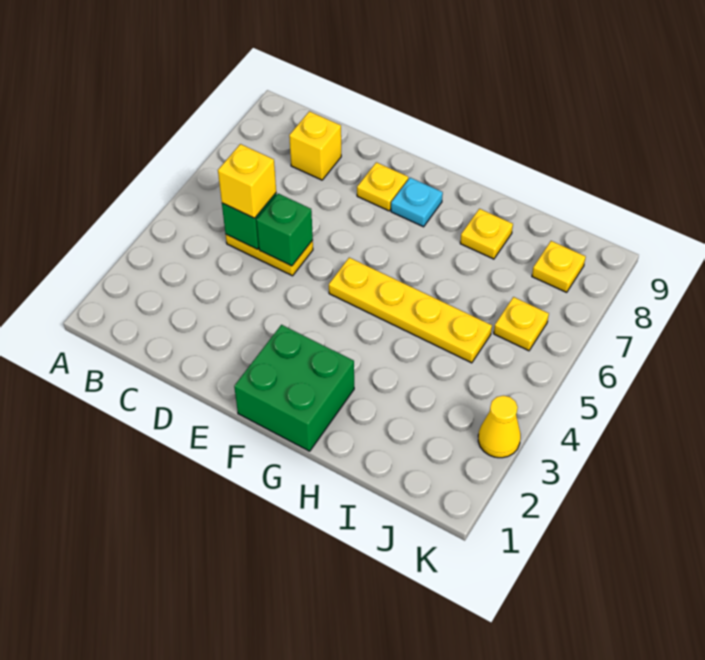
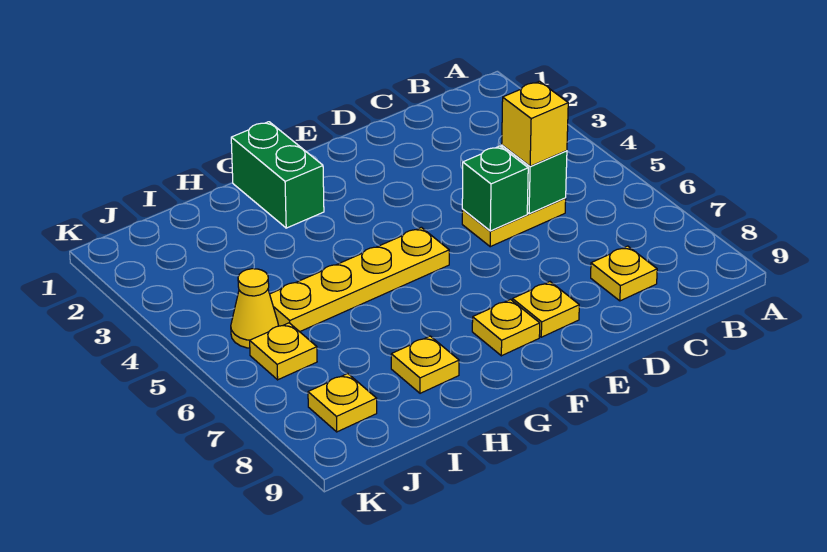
yellow brick C8 level 1 -> yellow plate C8 level 1
green brick F1:G2 level 1 -> green brick G1:G2 level 1
cyan plate F8 level 1 -> yellow plate F8 level 1
yellow cone K3 level 1 -> yellow cone J5 level 1

